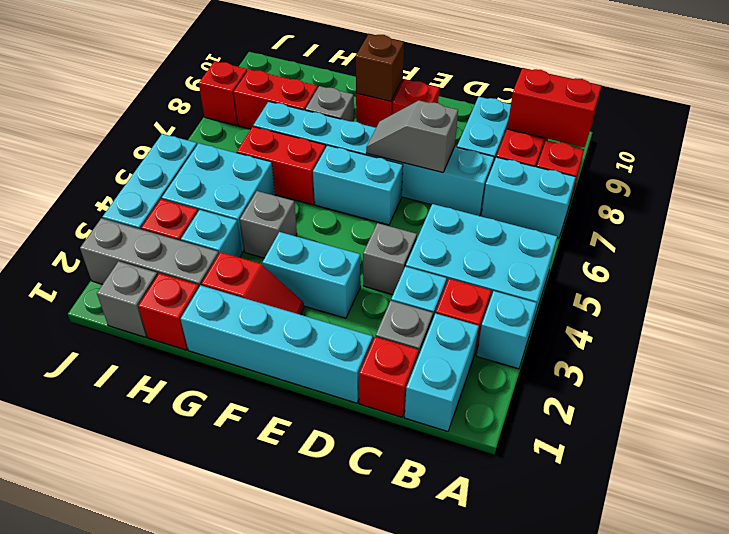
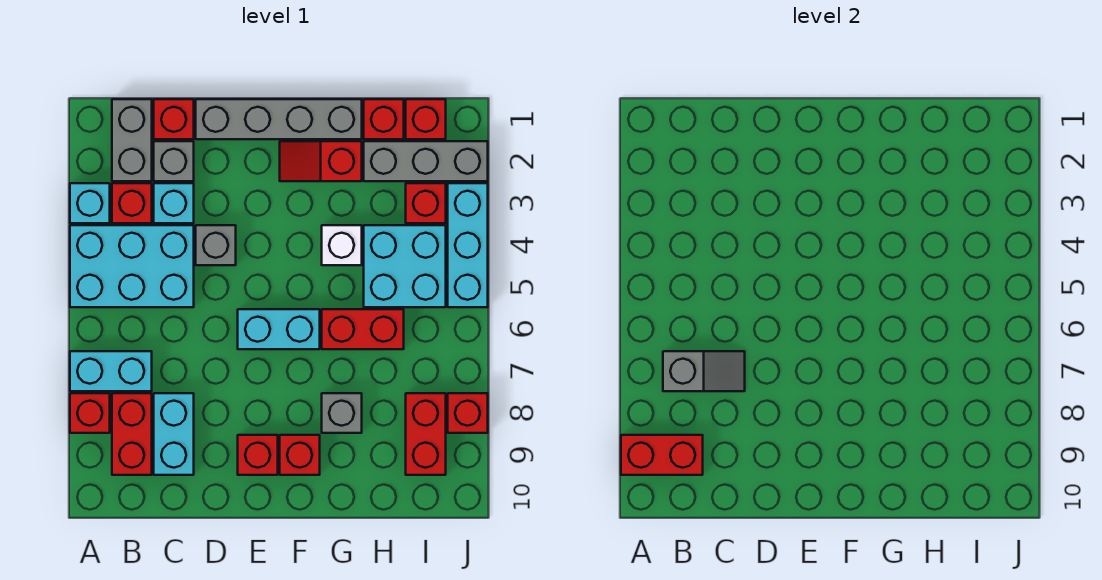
cyan brick B1:B2 level 1 -> grey brick B1:B2 level 1
cyan brick C7:H7 level 1 -> none
cyan brick D1:G1 level 1 -> grey brick D1:G1 level 1
grey slope D7:E7 level 2 top D -> grey slope B7:C7 level 2 top B
cyan brick E3:F3 level 1 -> none
brown brick F9 level 2 -> none
grey brick G4 level 1 -> white brick G4 level 1
cyan brick H3 level 1 -> none
red brick H8:I8 level 1 -> red brick I8:I9 level 1
grey brick I1 level 1 -> red brick I1 level 1

